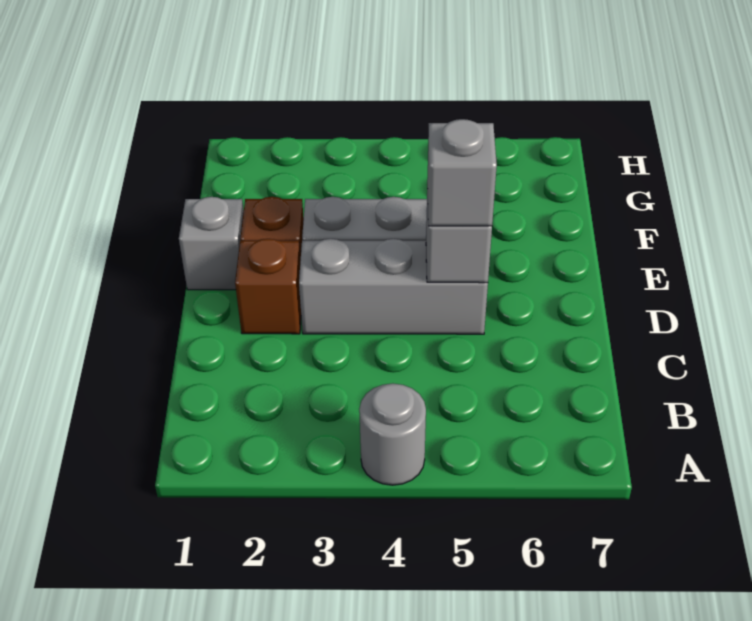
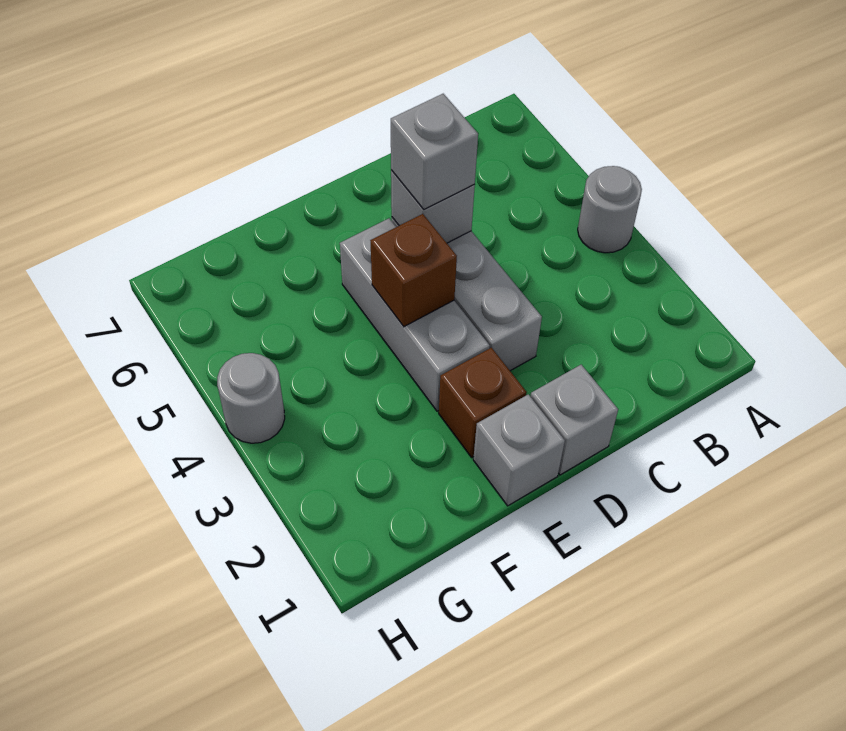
none -> grey brick D1 level 1
brown brick D2 level 1 -> brown brick E4 level 2
none -> grey round brick H4 level 1

